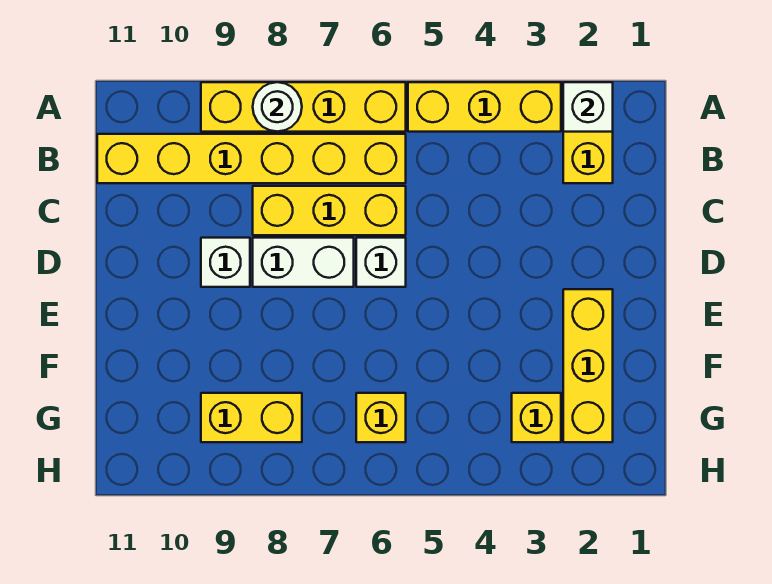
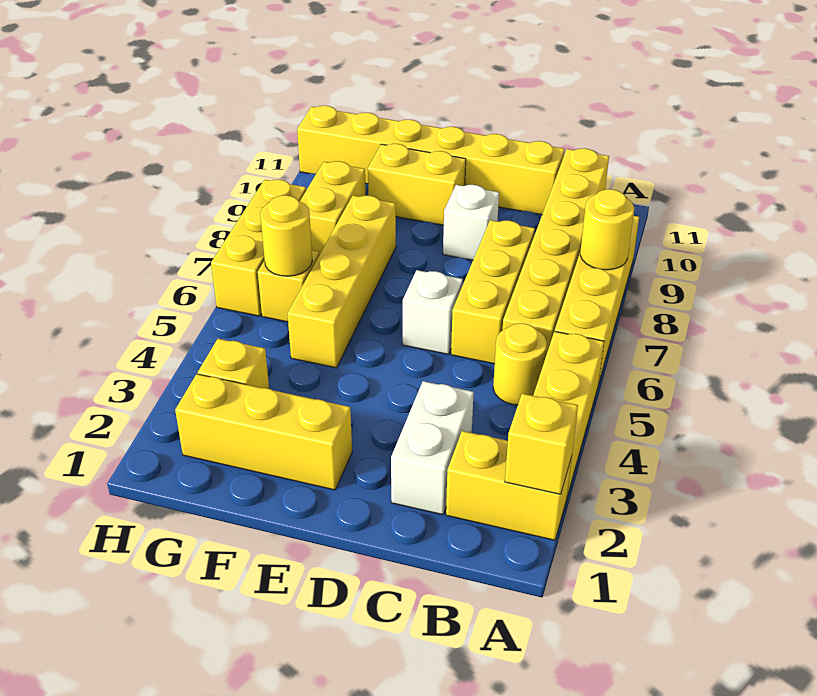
white brick A2 level 2 -> yellow brick A2 level 2
white round brick A8 level 2 -> yellow round brick A8 level 2
none -> yellow round brick B5 level 1
none -> yellow brick C11:H11 level 1
white brick D7:D8 level 1 -> white brick C2:C3 level 1
none -> yellow brick E10:F10 level 1
none -> yellow brick F5:F8 level 1
none -> yellow round brick G6 level 2
none -> yellow brick H6:H8 level 1

